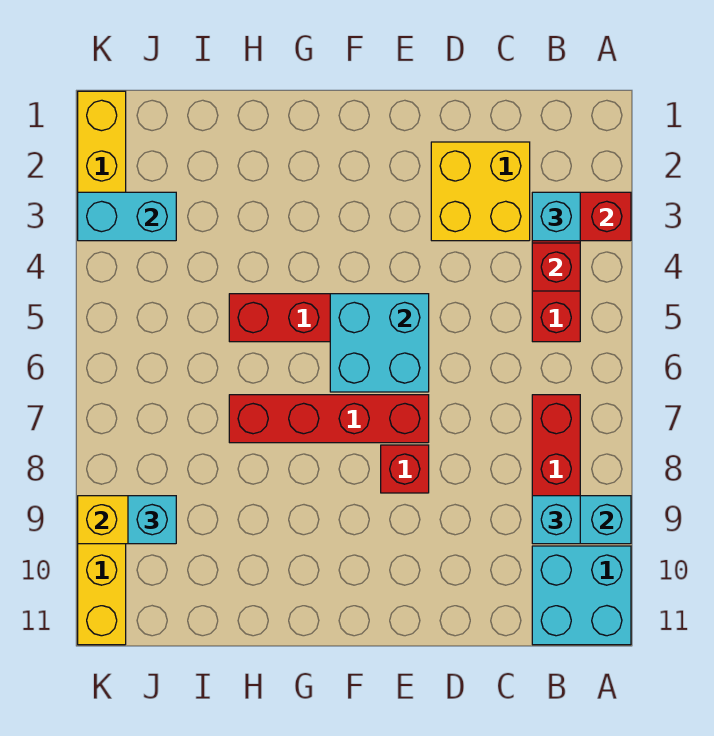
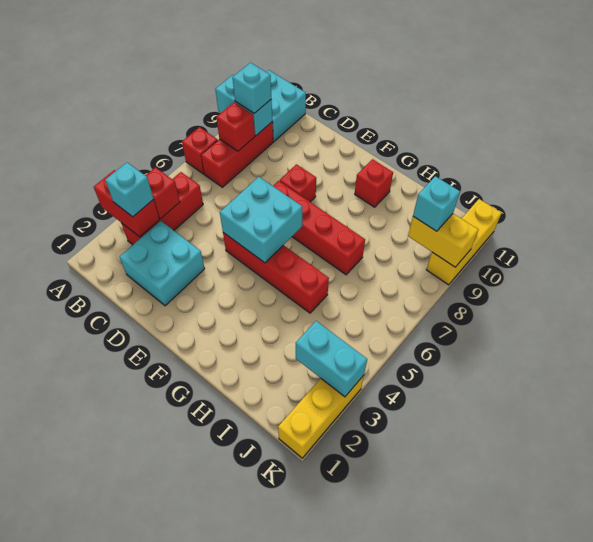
none -> red brick A7 level 1
none -> red brick B8 level 2
yellow brick C2:D3 level 1 -> cyan brick C2:D3 level 1
none -> red brick G10 level 1

